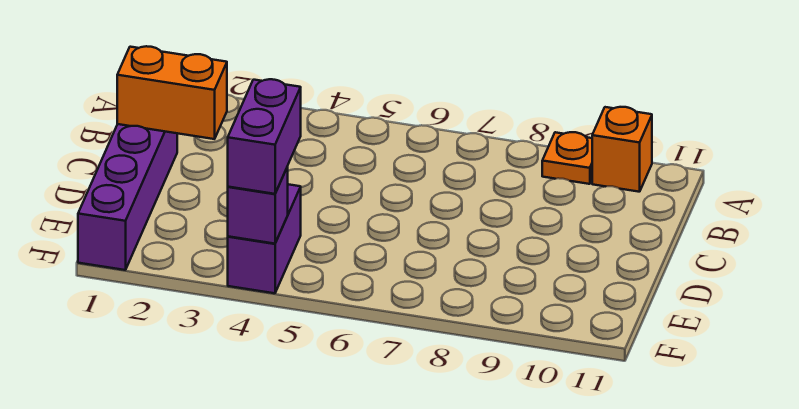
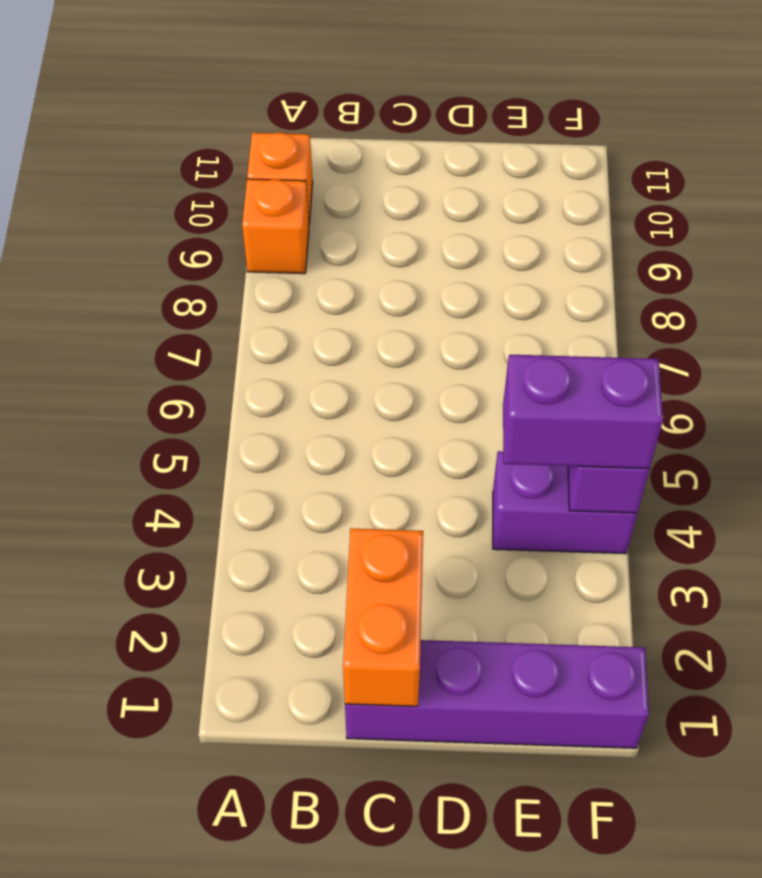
orange plate A9 level 1 -> orange brick A9 level 1

